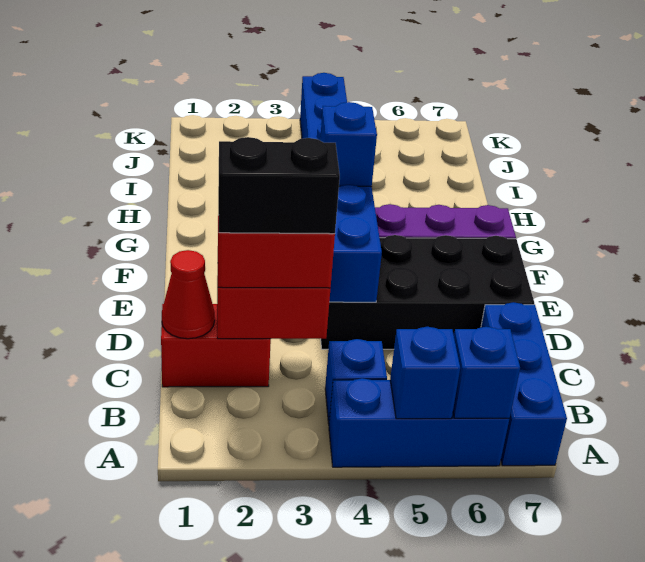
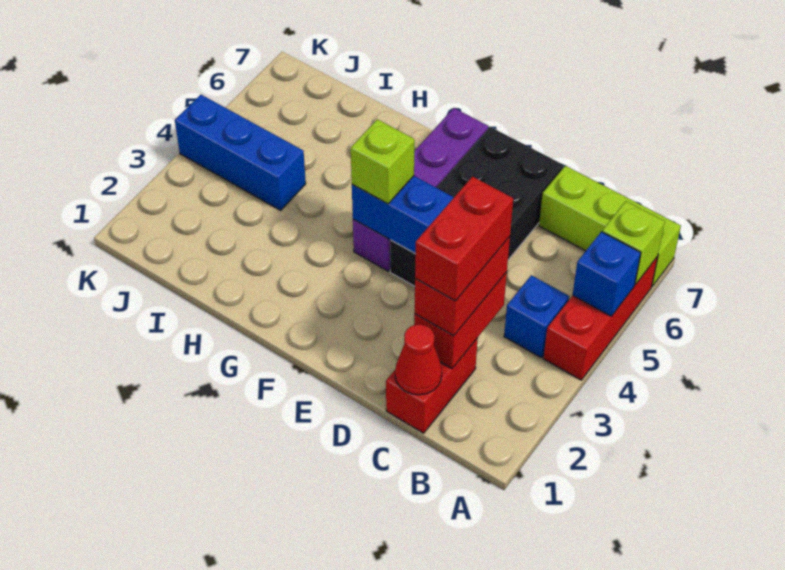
blue brick A4:A6 level 1 -> red brick A4:A6 level 1
blue brick A6 level 2 -> lime brick A6 level 2
blue brick A7:C7 level 1 -> lime brick A7:C7 level 1
black brick C2:C3 level 4 -> red brick C2:C3 level 4
blue brick F4 level 3 -> lime brick F4 level 3

